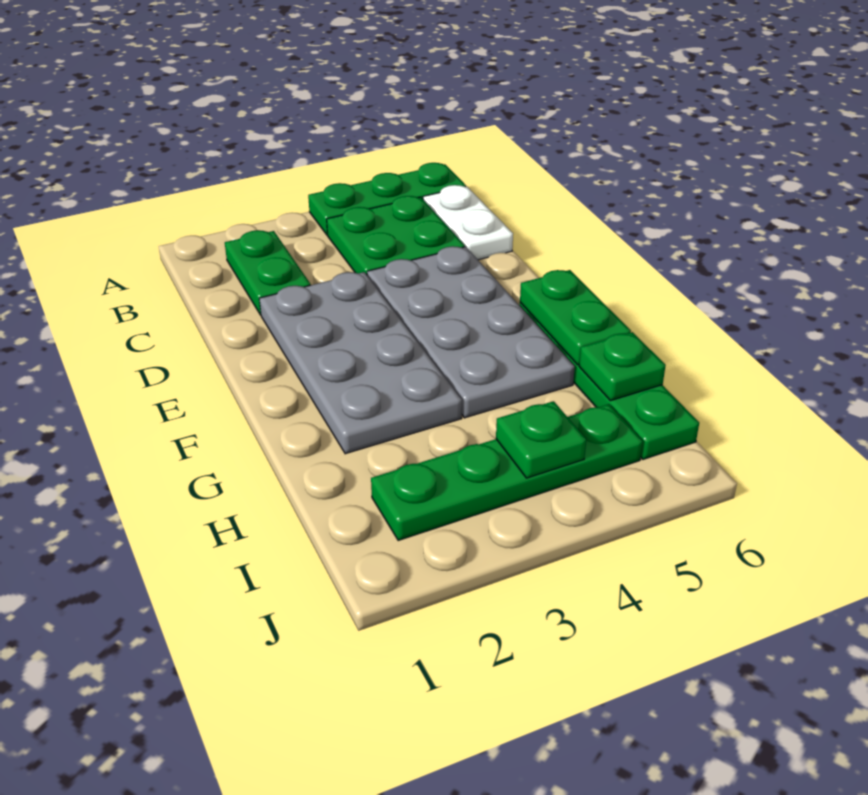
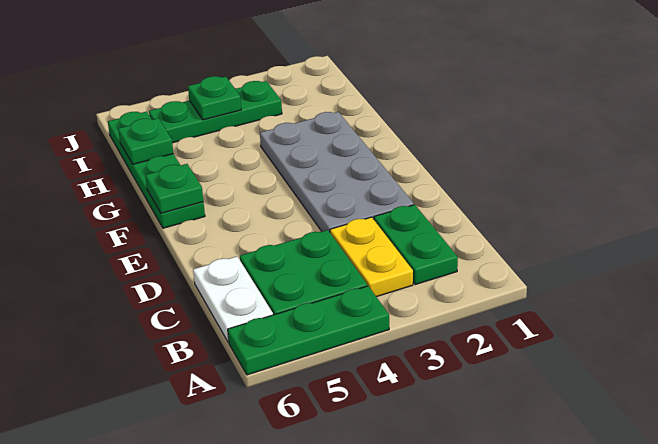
none -> yellow plate B3:C3 level 1
grey plate D4:G5 level 1 -> none
green plate F6:G6 level 2 -> green plate F6 level 2
green plate I2:I5 level 1 -> green plate I3:I5 level 1

